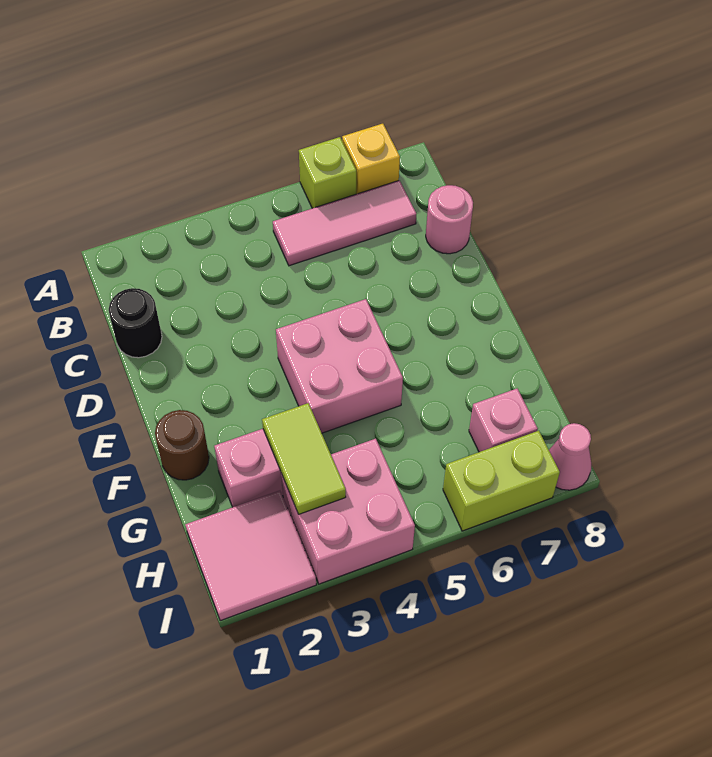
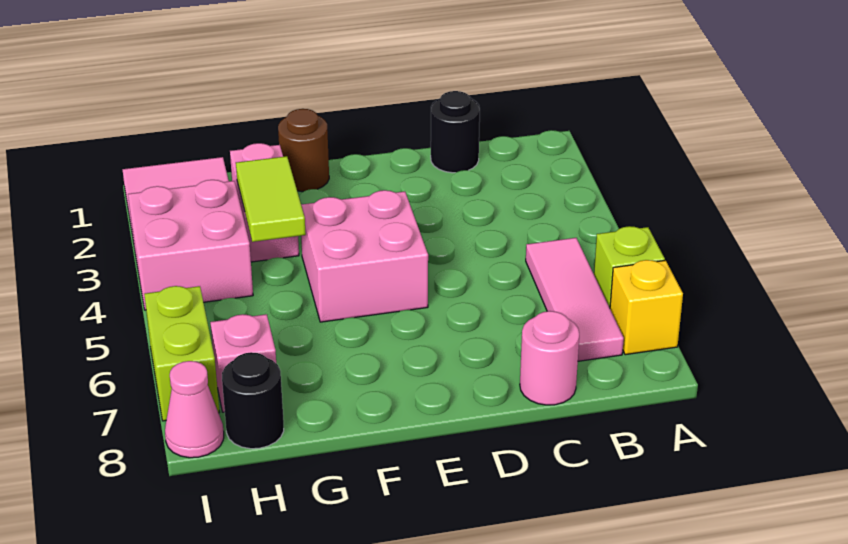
lime tile G3:H3 level 2 -> lime tile G3:G4 level 2
none -> black round brick H8 level 1

